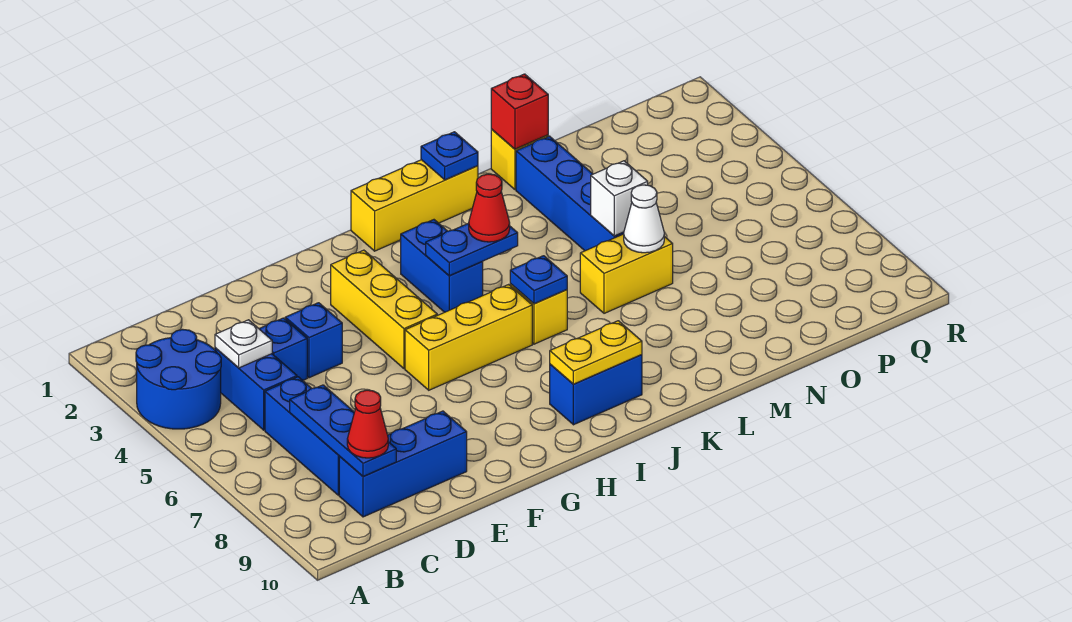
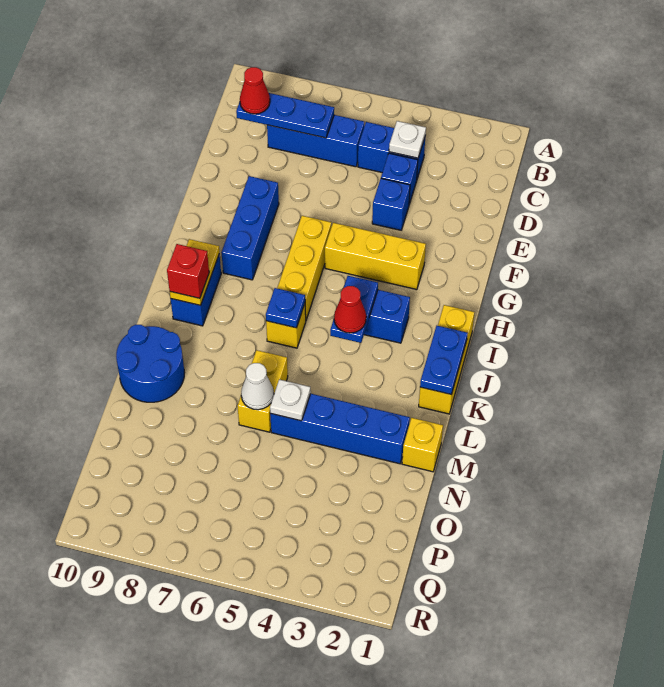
blue round brick A3:B4 level 1 -> blue round brick L9:M10 level 1
blue brick C9:E9 level 1 -> blue brick F8:H8 level 1
blue plate K1 level 2 -> blue plate J1:K1 level 2
red brick M1 level 2 -> red brick J9 level 3
white brick M5 level 2 -> white plate M5 level 2

